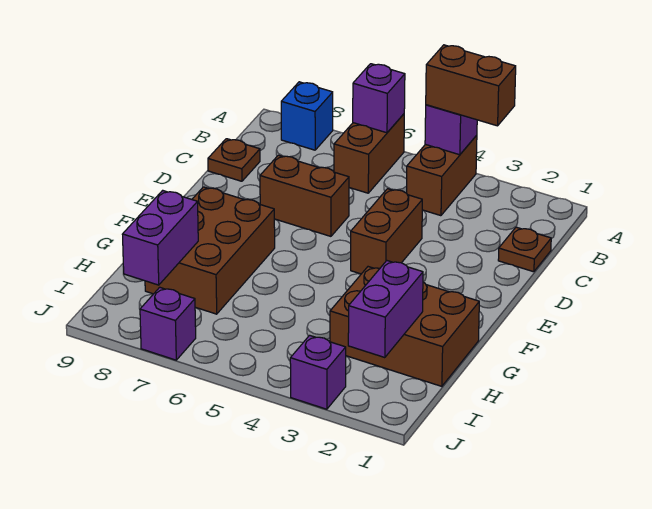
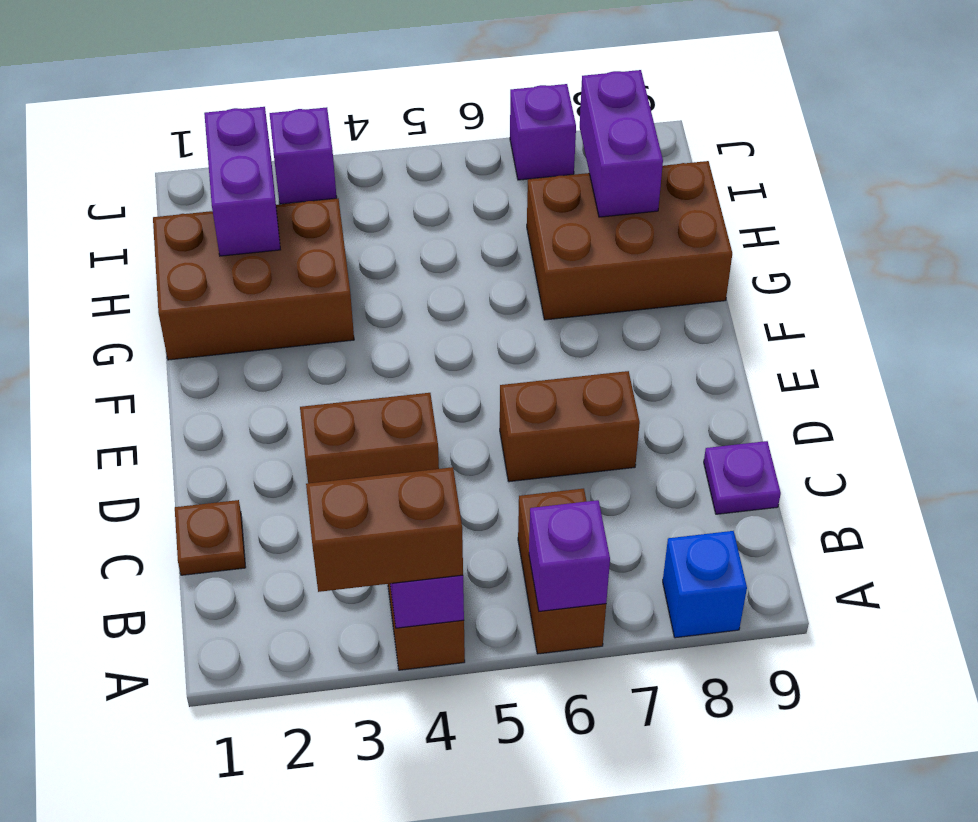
brown plate C9 level 1 -> purple plate C9 level 1
brown brick D4:E4 level 1 -> brown brick D3:D4 level 1
brown brick F7:H8 level 1 -> brown brick G7:H9 level 1

